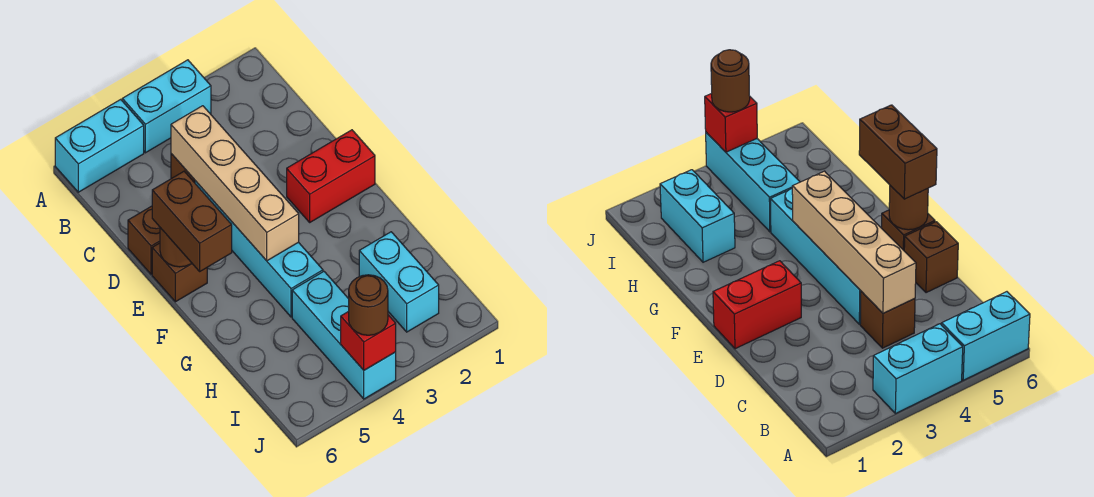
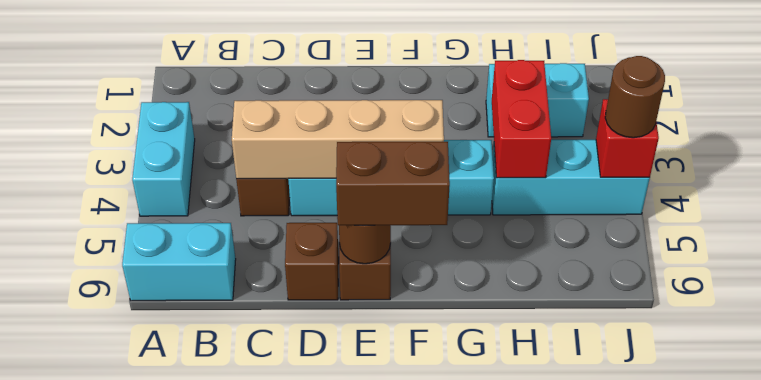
cyan brick A5:A6 level 1 -> cyan brick A6:B6 level 1
red brick E1:E2 level 1 -> red brick H3:H4 level 2

